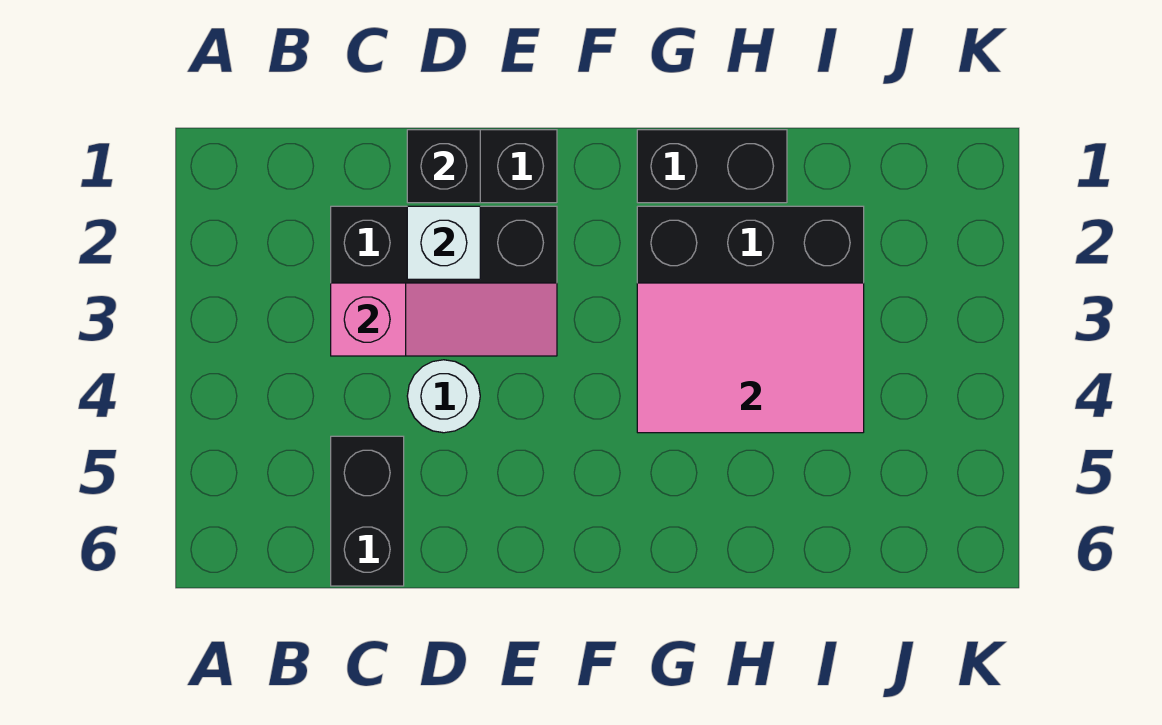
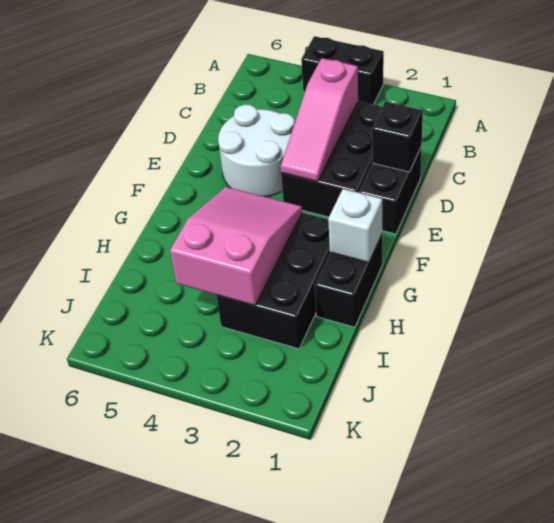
black brick C5:C6 level 1 -> black brick A3:A4 level 1
white brick D2 level 2 -> white brick G1 level 2
white round brick D4 level 1 -> white round brick D4:E5 level 1
pink tile G3:I4 level 2 -> pink slope G3:I4 level 2 top I

